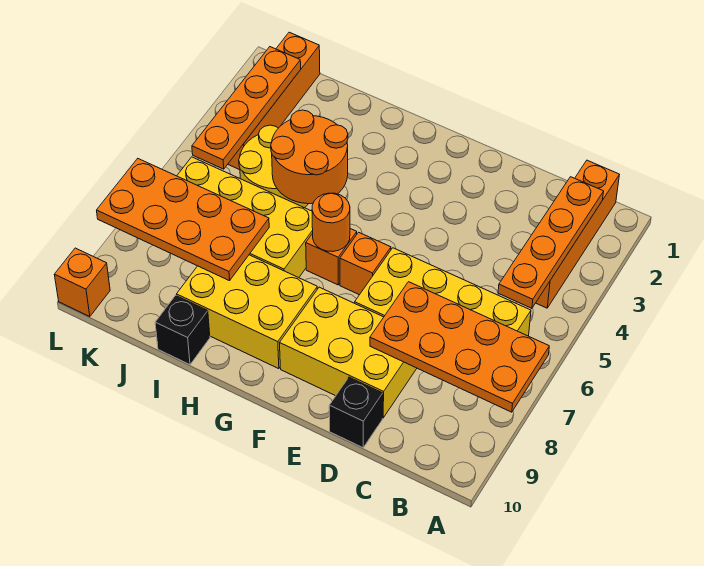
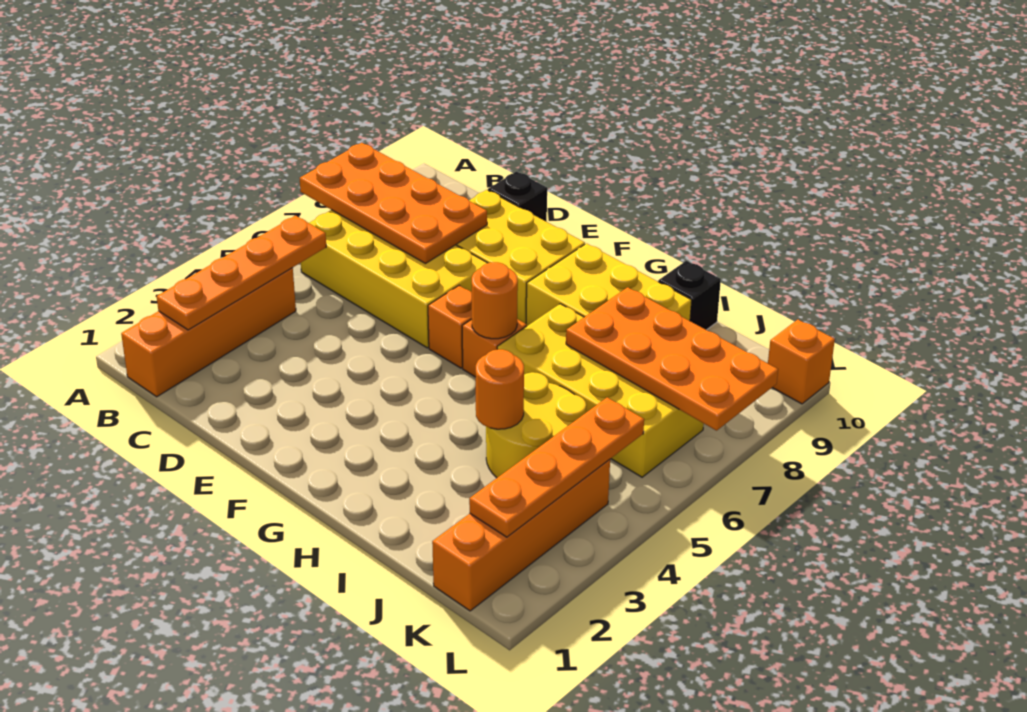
orange round brick H4:I5 level 2 -> orange round brick I4 level 2

